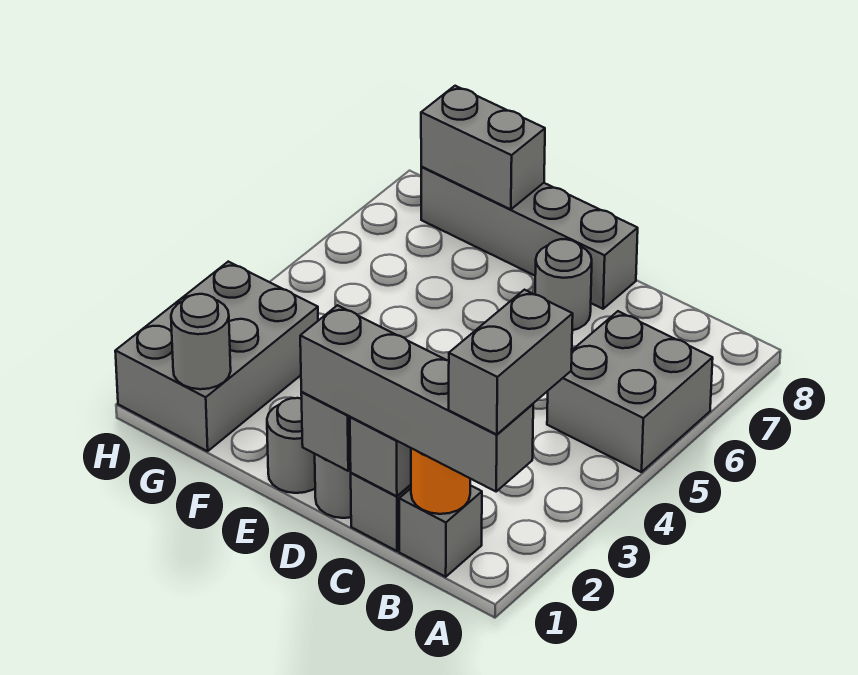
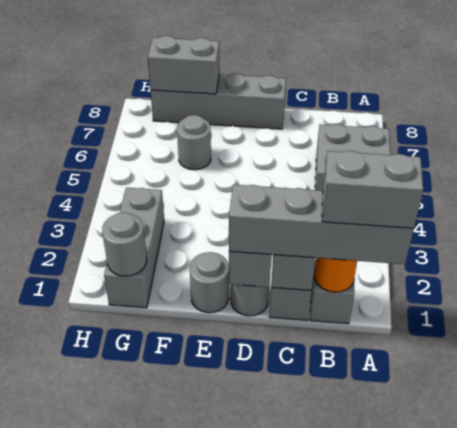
grey brick A1:A2 level 4 -> grey brick A1:B1 level 4
grey round brick D7 level 1 -> grey round brick F6 level 1
grey brick G1:H3 level 1 -> grey brick G1:G3 level 1

